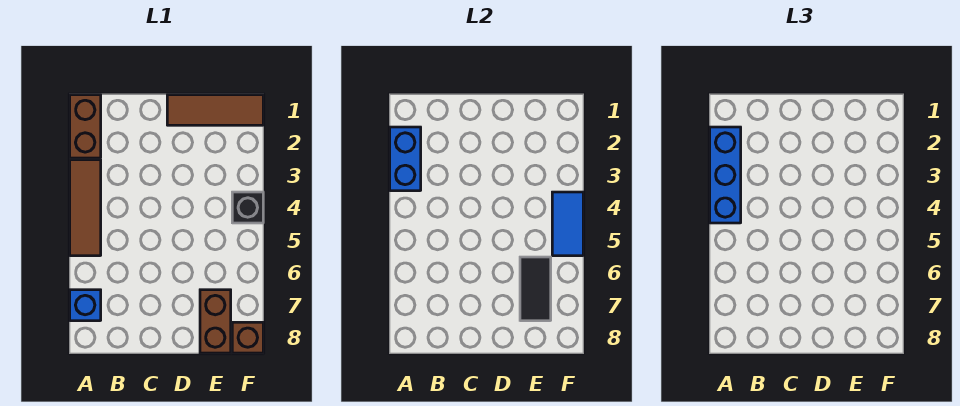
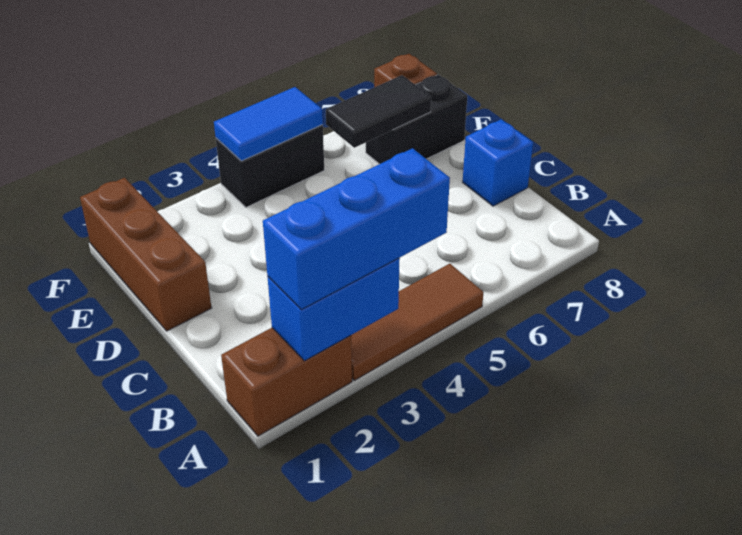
blue brick A7 level 1 -> blue brick C8 level 1
brown tile D1:F1 level 1 -> brown brick D1:F1 level 1
brown brick E7:E8 level 1 -> black brick E7:E8 level 1
black brick F4 level 1 -> black brick F4:F5 level 1

